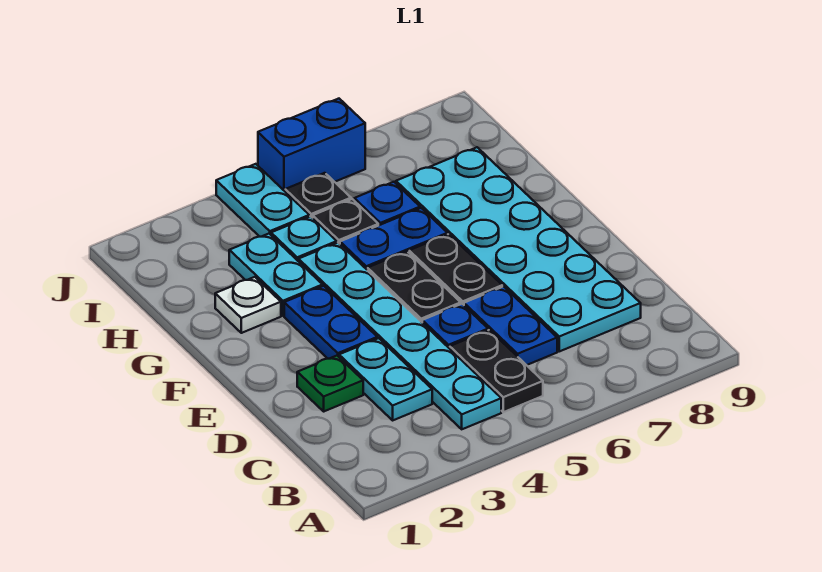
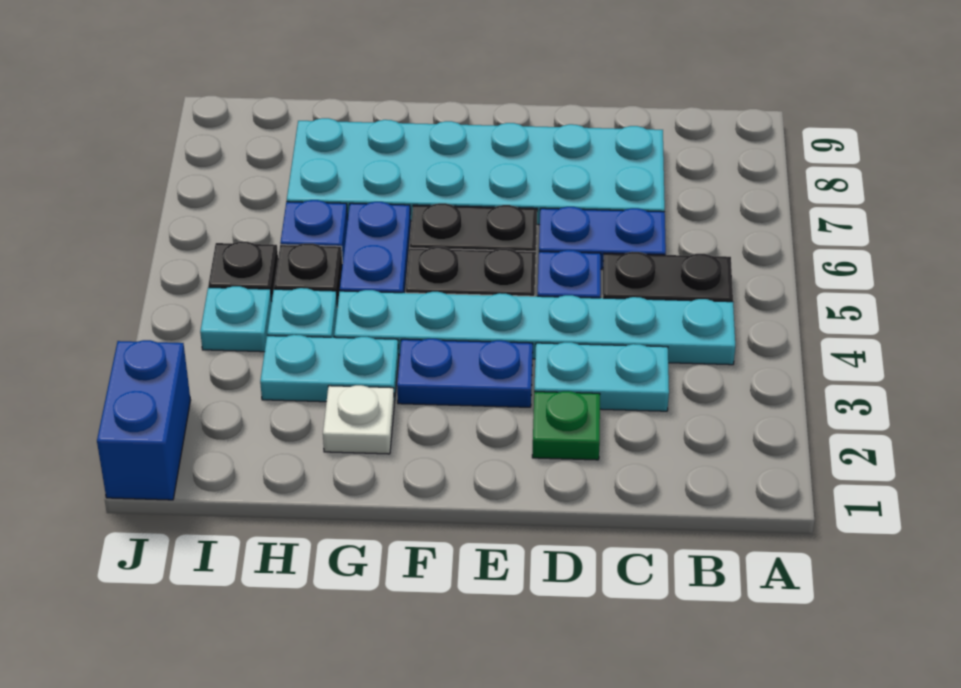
cyan plate I4:J4 level 1 -> cyan plate I4 level 1
blue brick J5:J6 level 1 -> blue brick J1:J2 level 1

